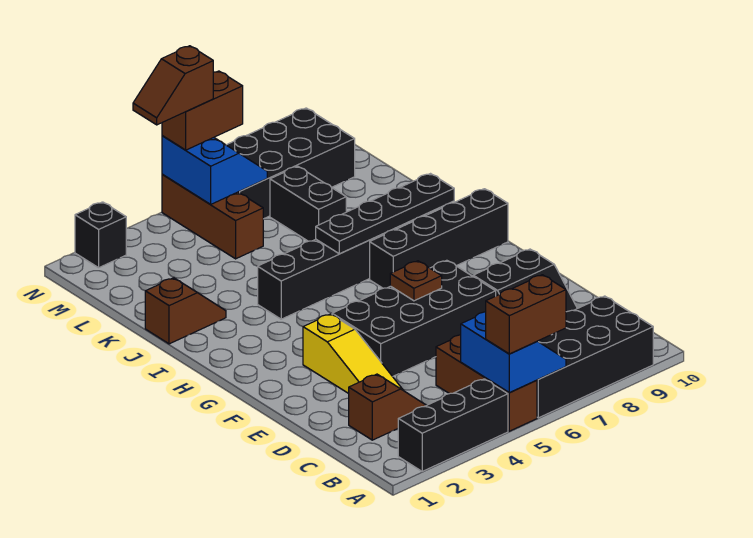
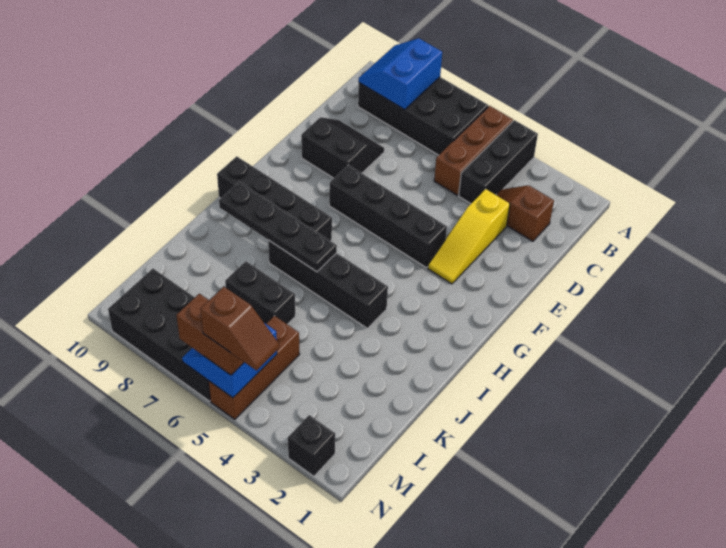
black brick A2:A4 level 1 -> black brick A4:C4 level 1
blue slope A5:B6 level 2 top 5 -> blue slope A8:B9 level 2 top 8
brown brick A5:A6 level 3 -> none
yellow slope D3:F3 level 1 top F -> yellow slope D3:F3 level 1 top D
black brick E4:F7 level 1 -> black brick F4:F7 level 1
brown plate F6 level 2 -> none
brown slope J1:J2 level 1 top 1 -> none
black brick K7:L7 level 1 -> black brick K6:K7 level 1

